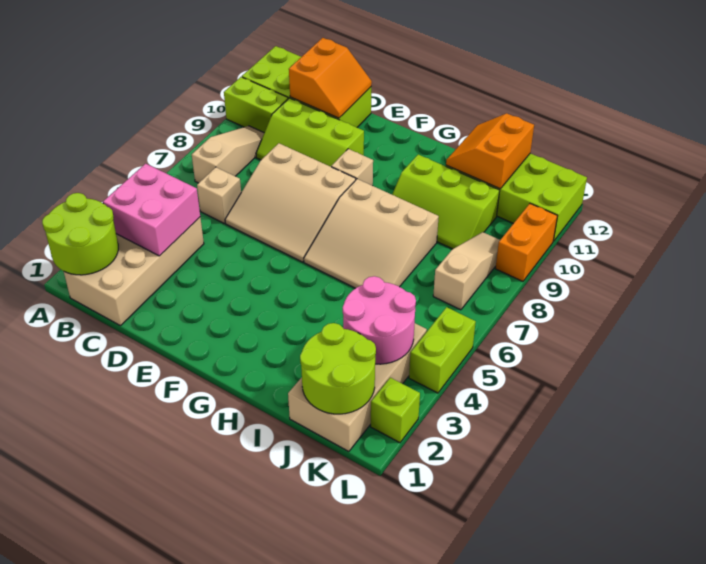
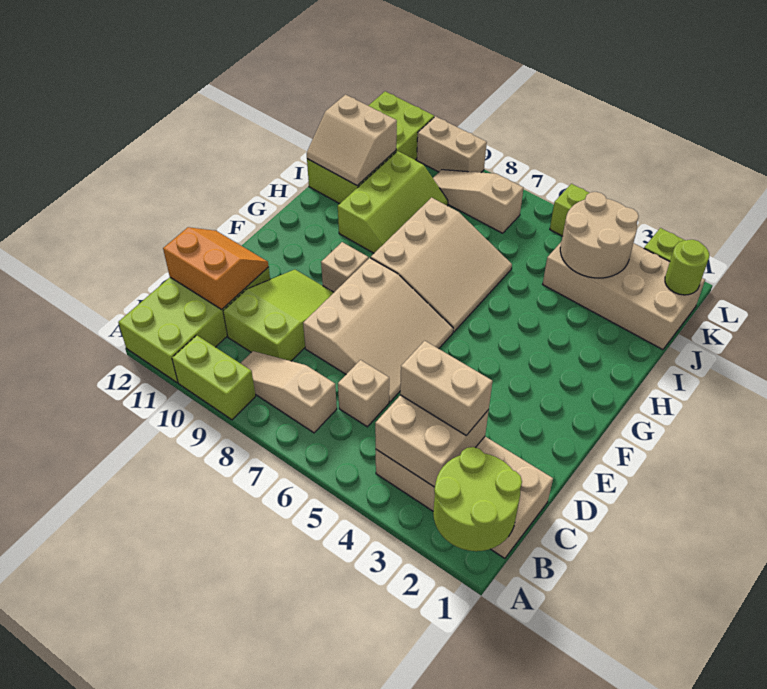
lime brick A10:B10 level 1 -> lime brick A9:A10 level 1
pink brick B3:C4 level 2 -> tan brick B3:C4 level 2
none -> tan brick C3:C4 level 3
lime slope C9:E10 level 1 top 10 -> lime slope C9:E10 level 1 top C
orange slope I11:J12 level 2 top J -> tan slope I11:J12 level 2 top J
lime round brick J1:K2 level 2 -> lime round brick K1 level 2
pink round brick J3:K4 level 2 -> tan round brick J3:K4 level 2
orange brick L9:L10 level 1 -> tan brick L9:L10 level 1

